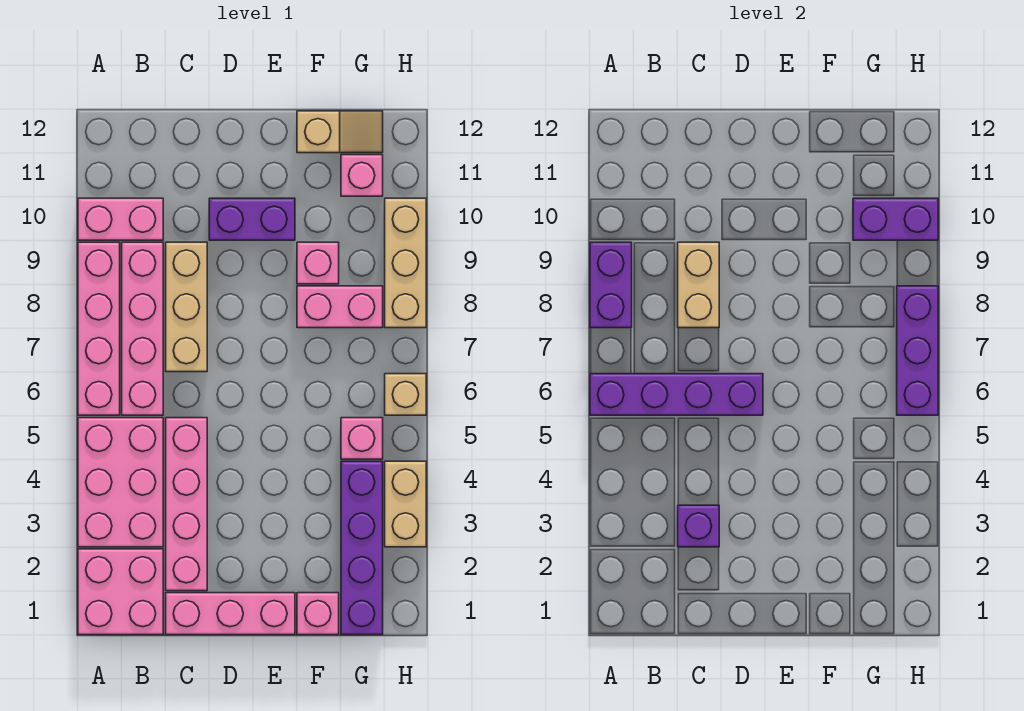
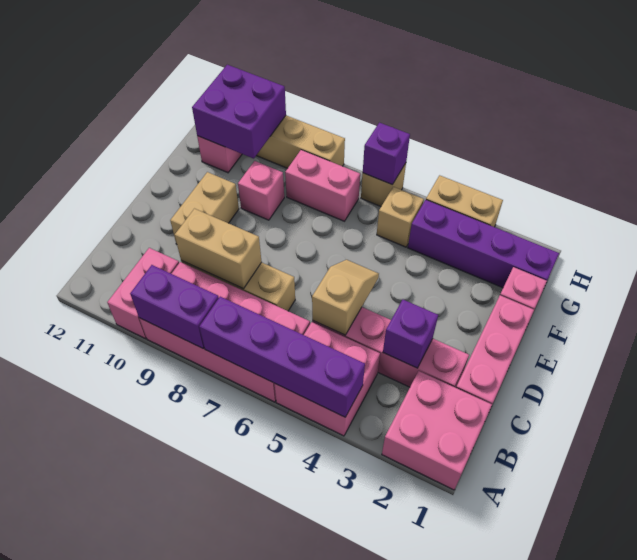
pink brick A3:B5 level 1 -> pink brick A4:B5 level 1
purple brick A6:D6 level 2 -> purple brick A4:A7 level 2
purple brick D10:E10 level 1 -> tan brick D10:E10 level 1
pink brick F8:G8 level 1 -> pink brick G7:G8 level 1
tan slope F12:G12 level 1 top F -> tan slope C5:D5 level 2 top C
pink brick G5 level 1 -> tan brick G5 level 1
purple brick G10:H10 level 2 -> purple brick G10:H11 level 2
purple brick H6:H8 level 2 -> purple brick H6 level 2

